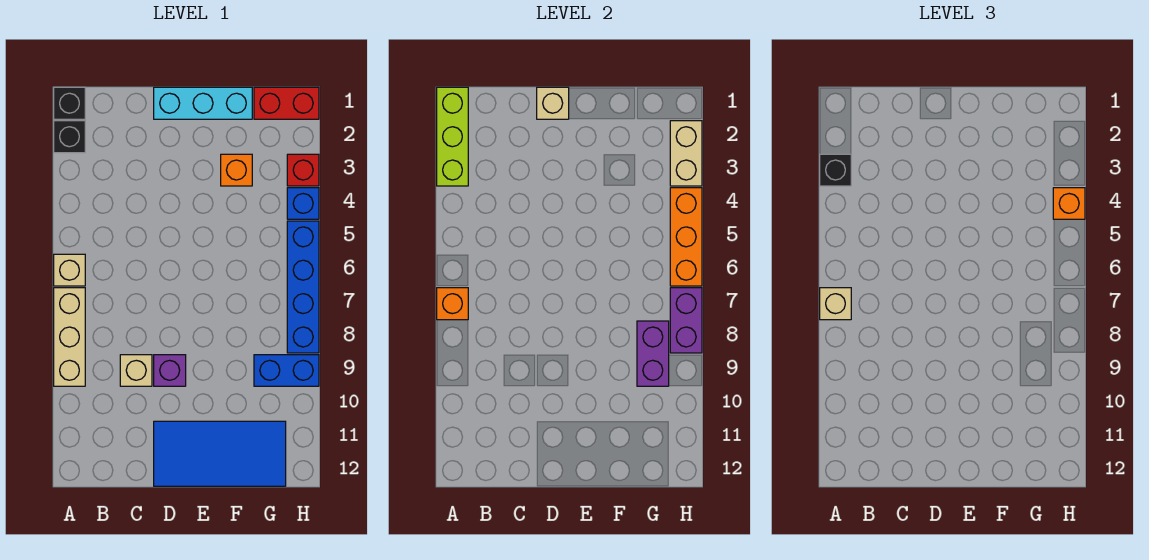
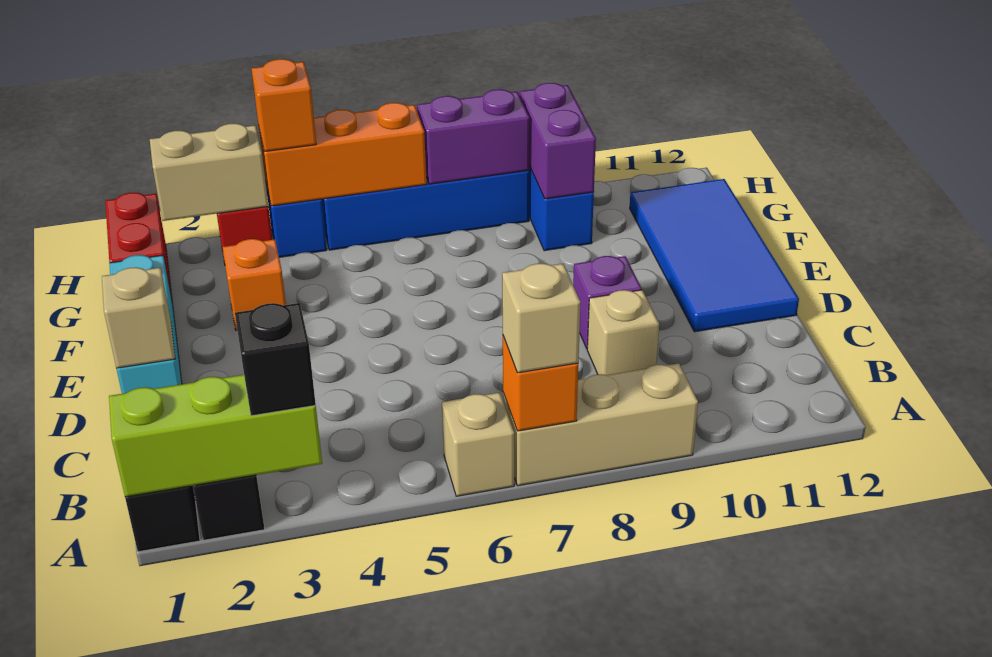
purple brick G8:G9 level 2 -> purple brick G9:H9 level 2

